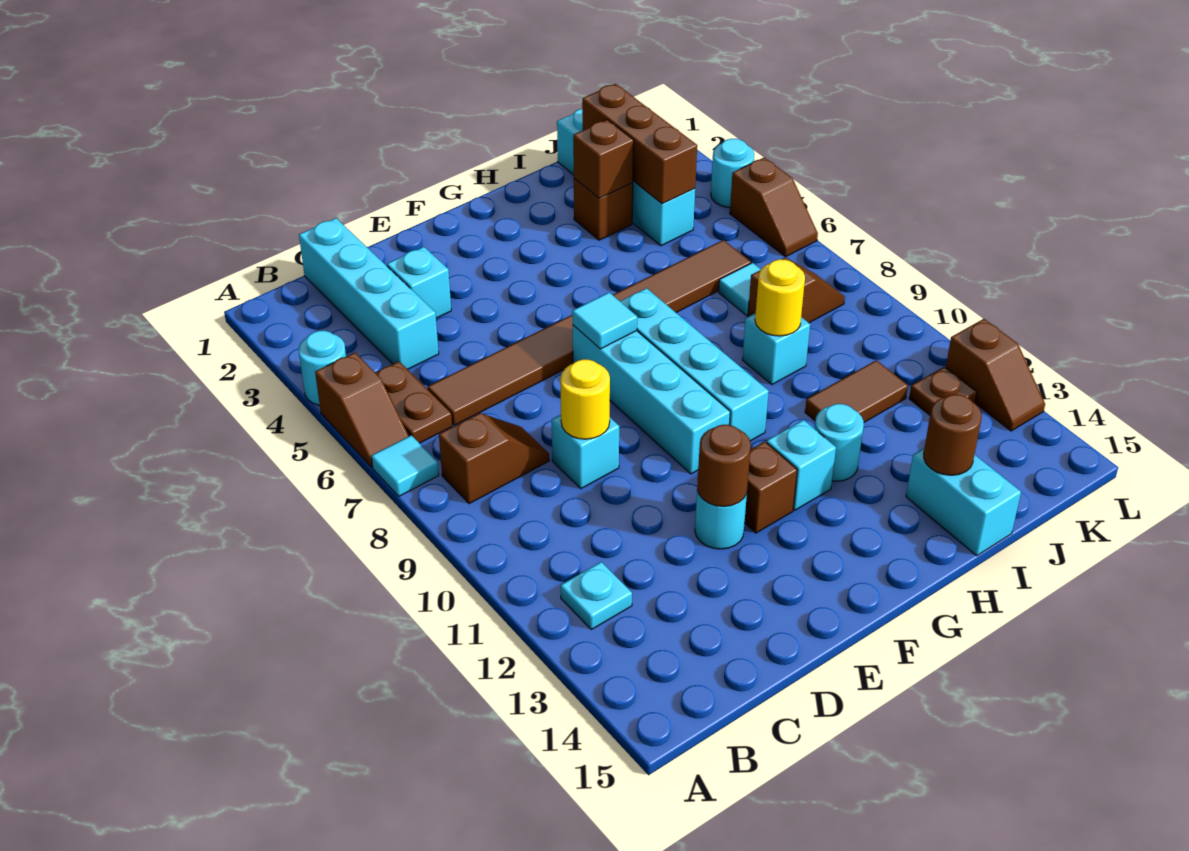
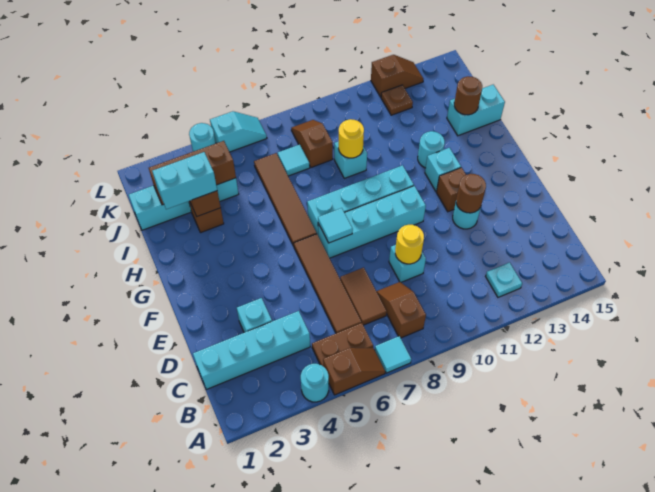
none -> cyan brick I2:I3 level 3
brown tile I11:J11 level 1 -> brown tile C7:D7 level 1
brown slope L5:L6 level 1 top 5 -> cyan slope L5:L6 level 1 top 5

